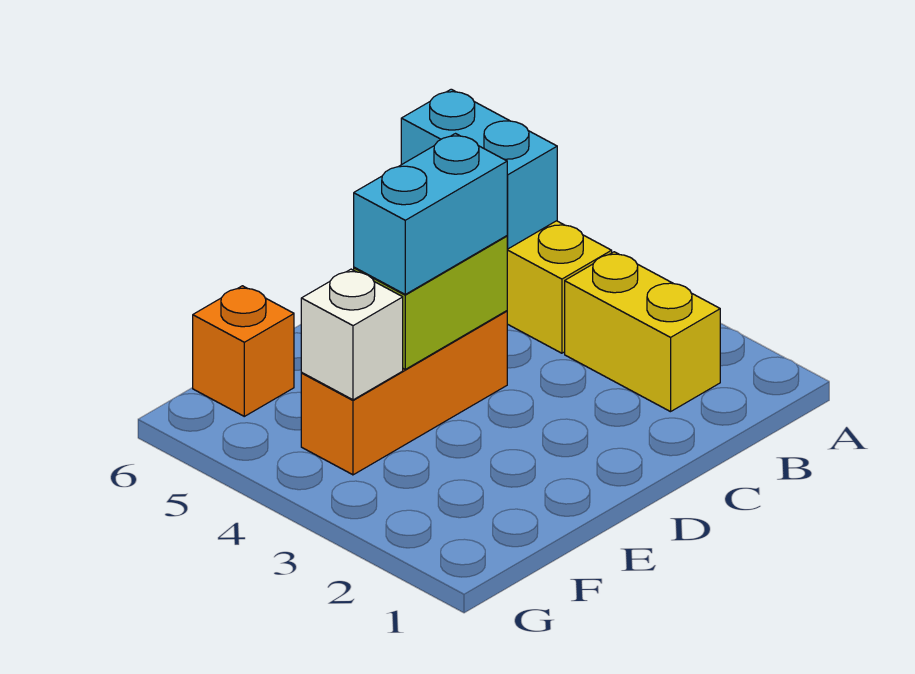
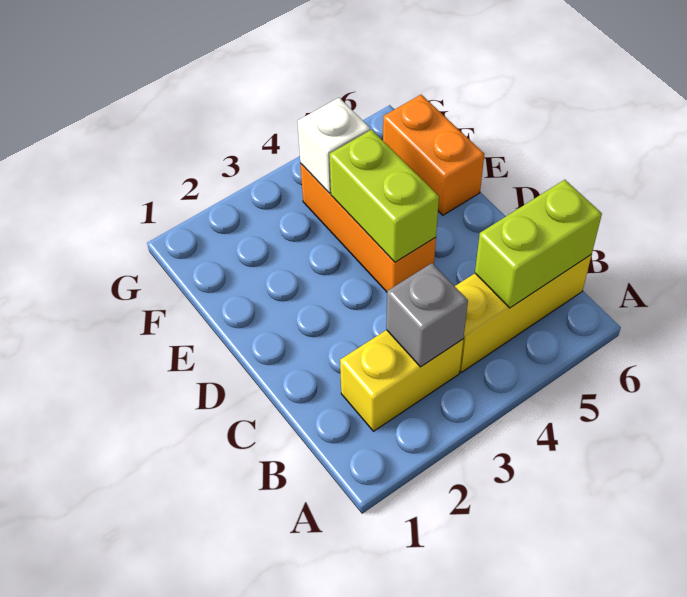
none -> grey brick B3 level 2
cyan brick B5:B6 level 2 -> lime brick B5:B6 level 2
cyan brick D4:E4 level 3 -> none
orange brick F6 level 1 -> orange brick E6:F6 level 1

